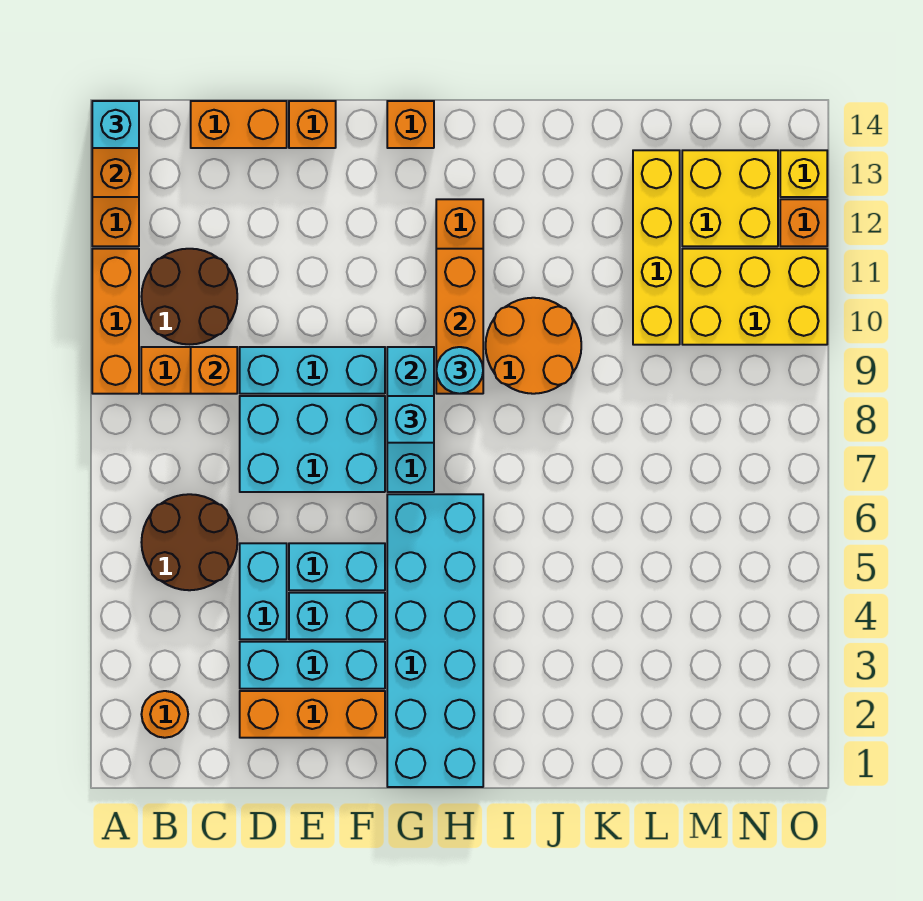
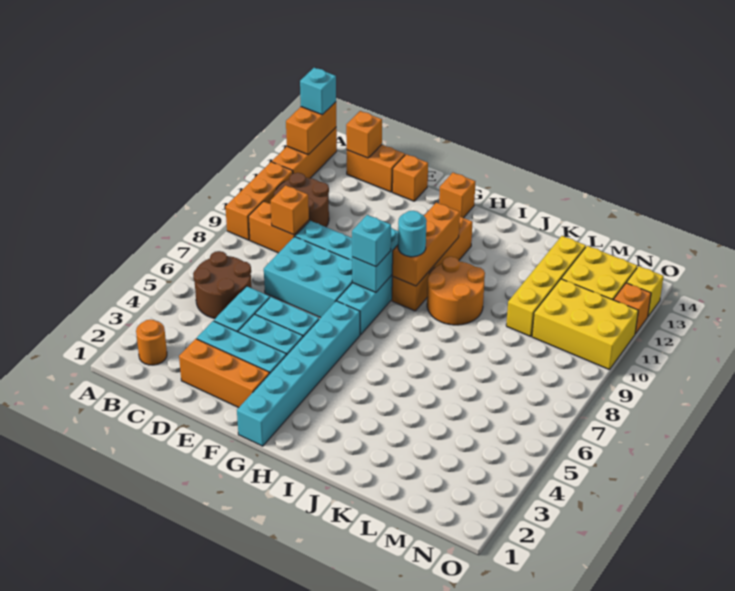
none -> orange brick C14 level 2
cyan brick G1:H6 level 1 -> cyan brick G1:G6 level 1

